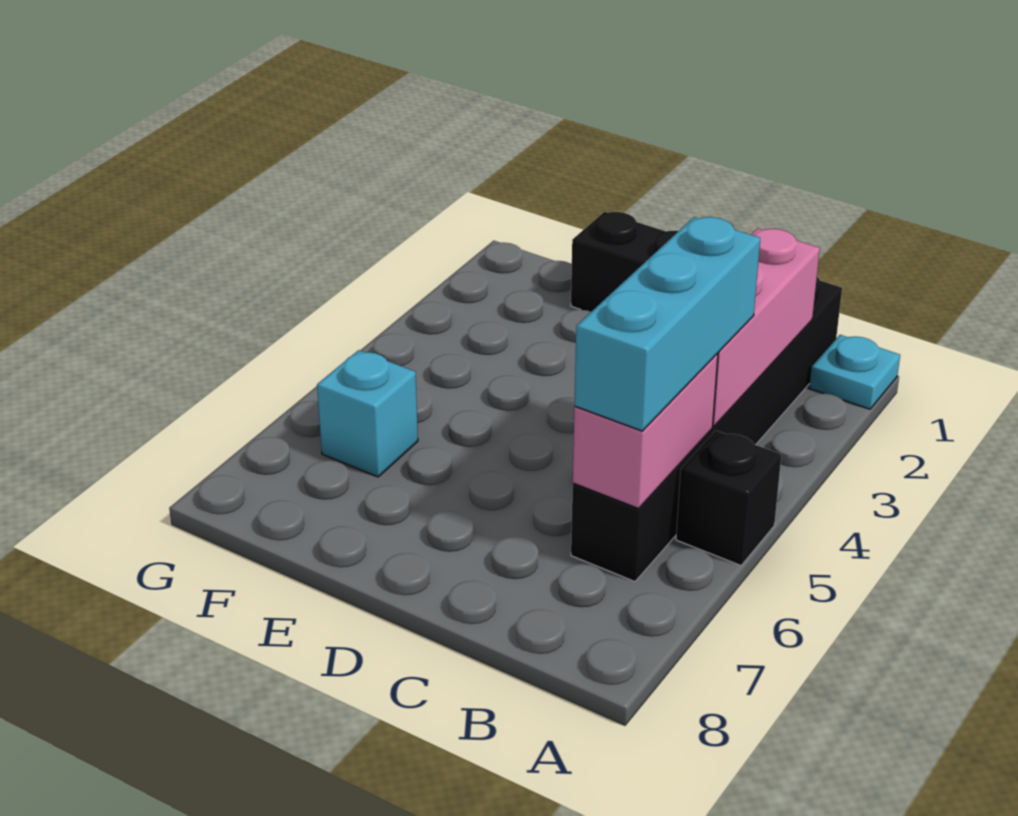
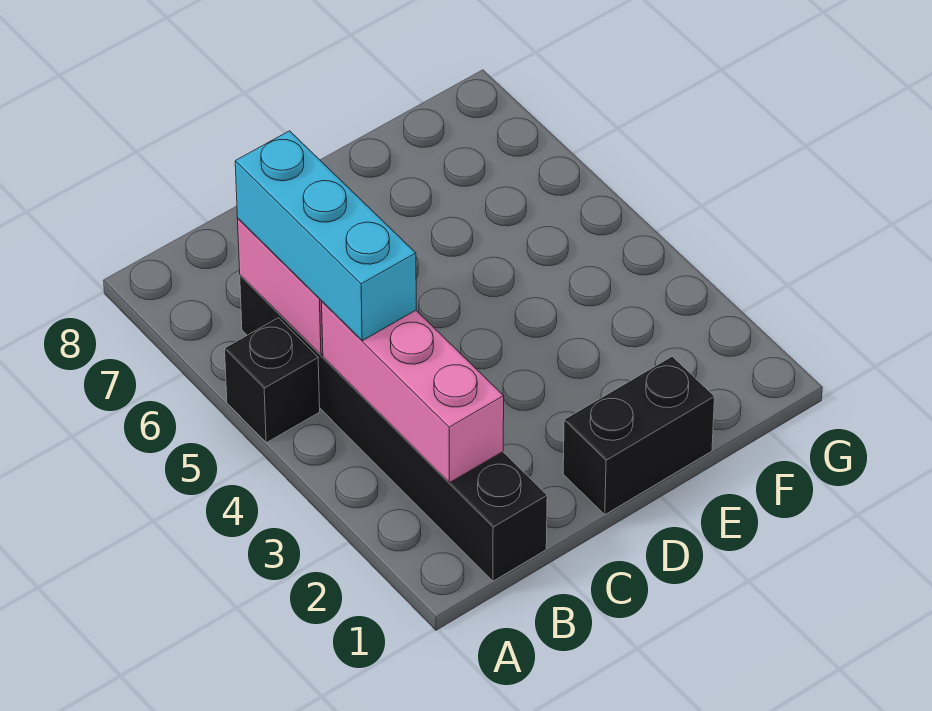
cyan plate A1 level 1 -> none
cyan brick F6 level 1 -> none

